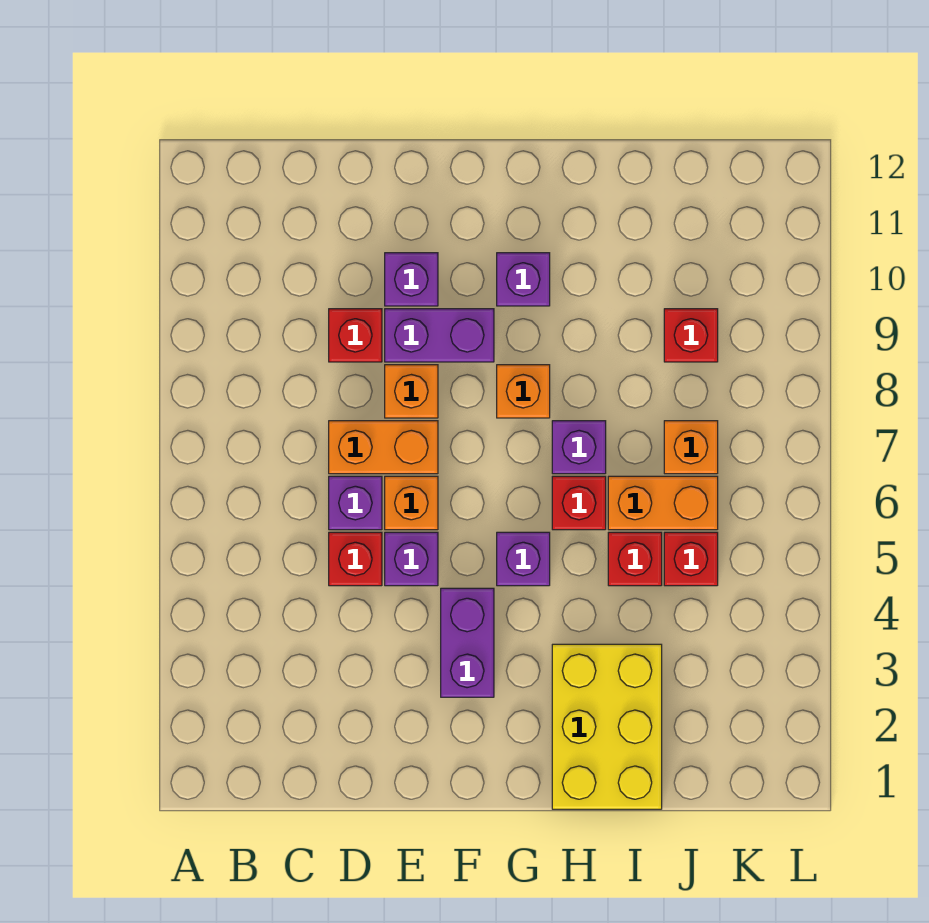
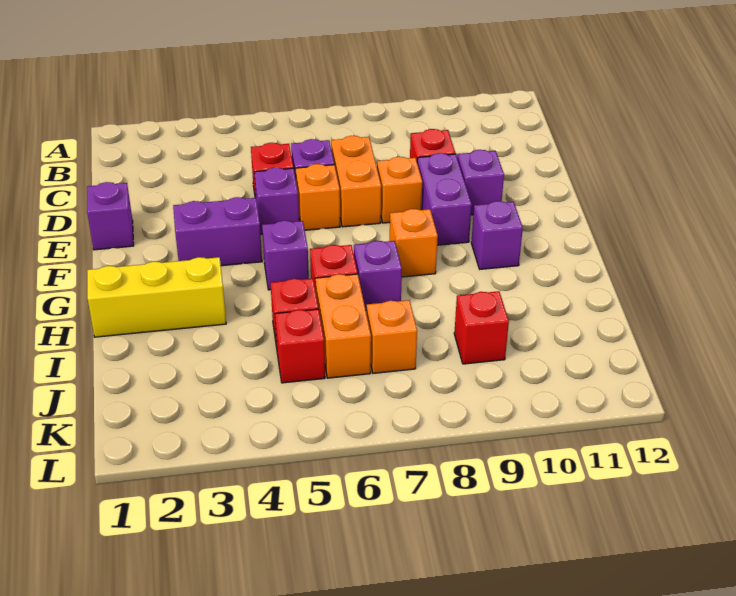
none -> purple brick E1 level 1
yellow brick H1:I3 level 1 -> yellow brick H1:H3 level 1

